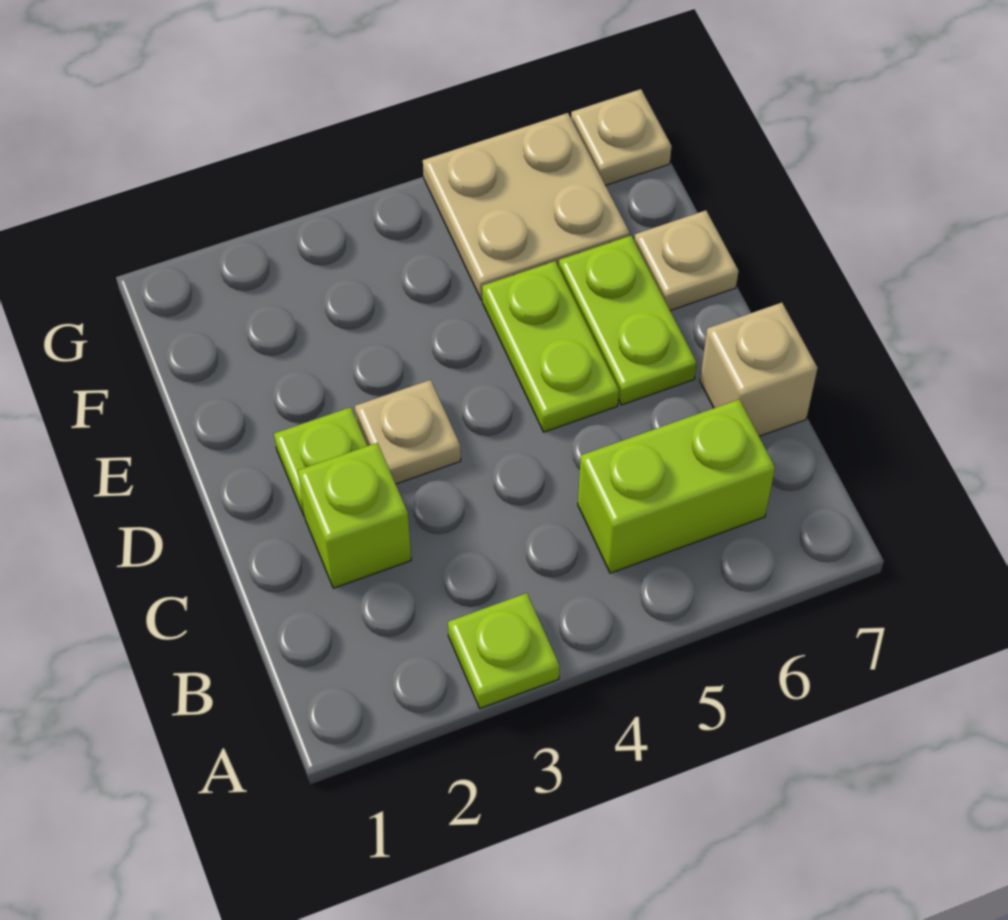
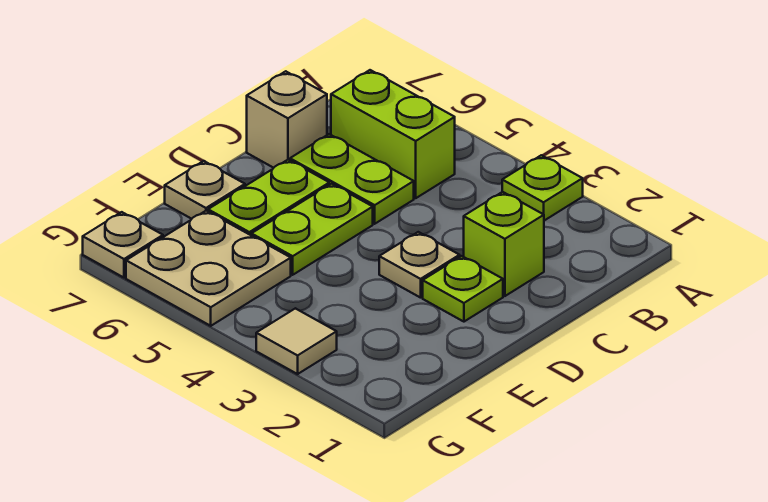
none -> lime plate C5:C6 level 1
none -> tan tile G3 level 1

